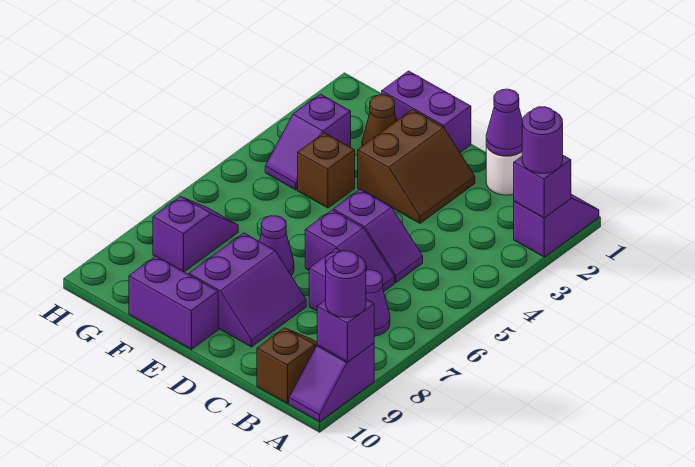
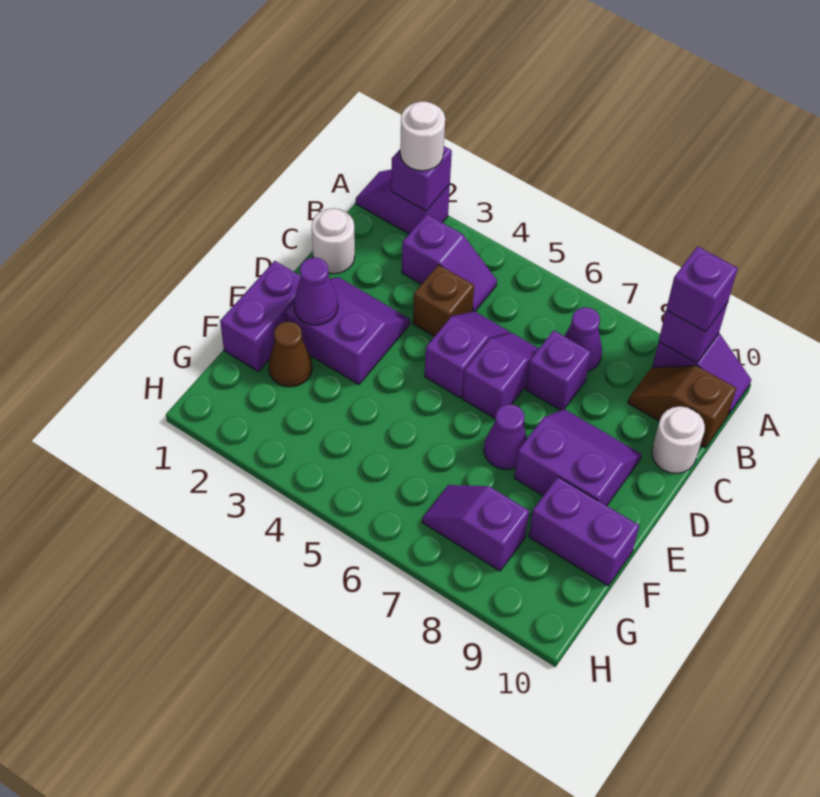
purple round brick A2 level 3 -> white round brick A2 level 3
purple round brick A9 level 3 -> purple brick A9 level 3
purple cone C1 level 2 -> purple cone E2 level 2
none -> white round brick C10 level 1
brown slope D2:E3 level 1 top E -> purple slope D2:E3 level 1 top E
purple brick E10:F10 level 1 -> purple brick F9:F10 level 1
brown brick F4 level 1 -> brown brick C4 level 1
purple slope G3:G4 level 1 top 3 -> purple slope B3:B4 level 1 top 3

